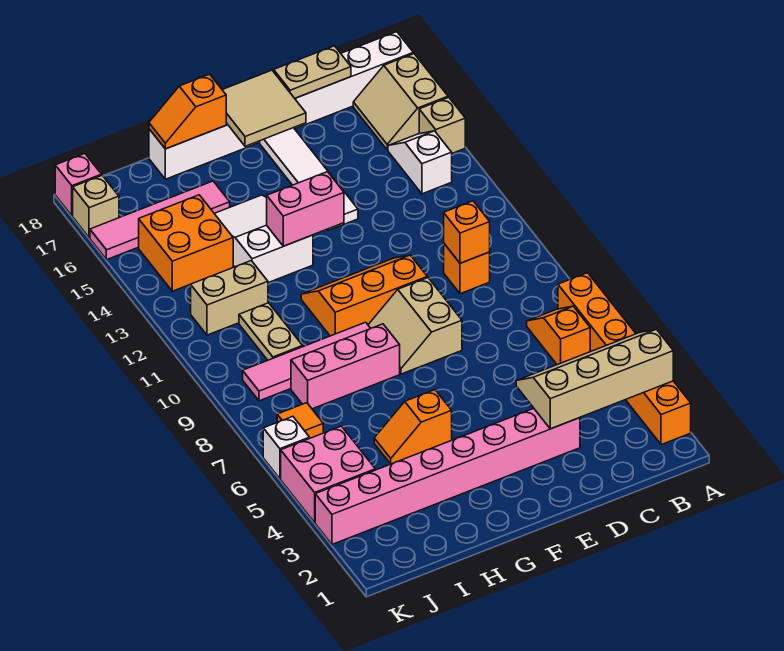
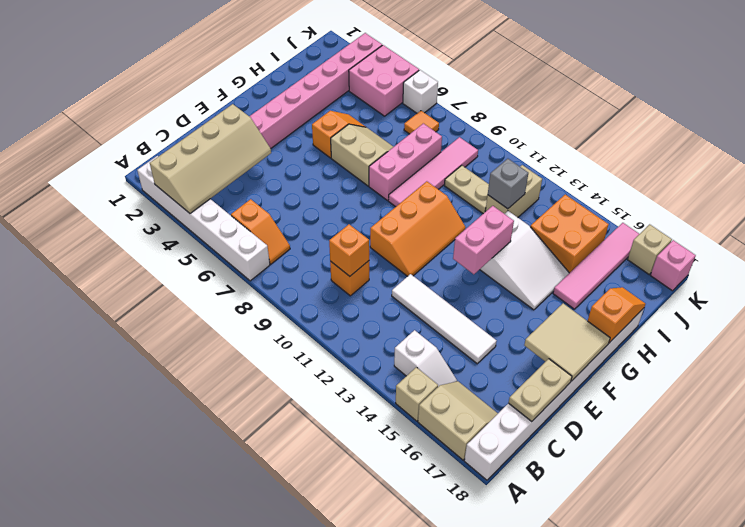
orange brick A2:A7 level 1 -> white brick A2:A7 level 1
tan slope E8:F9 level 1 top E -> tan slope G6:H7 level 1 top G
white tile E14:E17 level 1 -> white tile D12:D15 level 1
none -> grey brick I12 level 2

